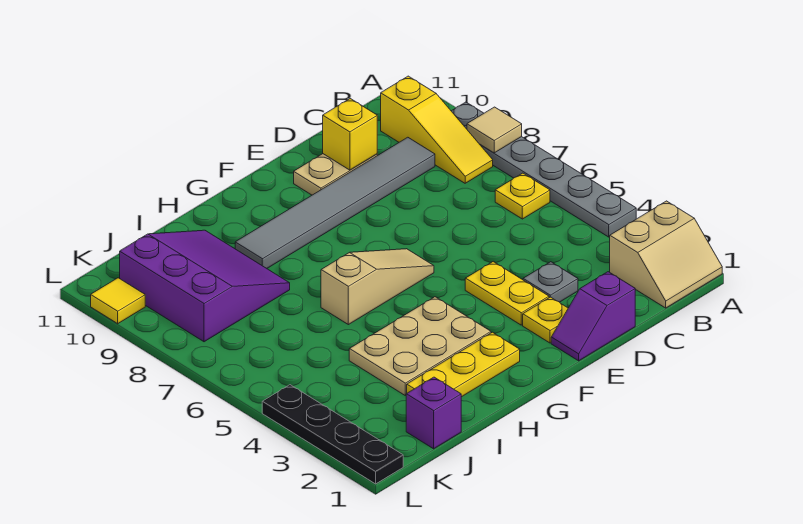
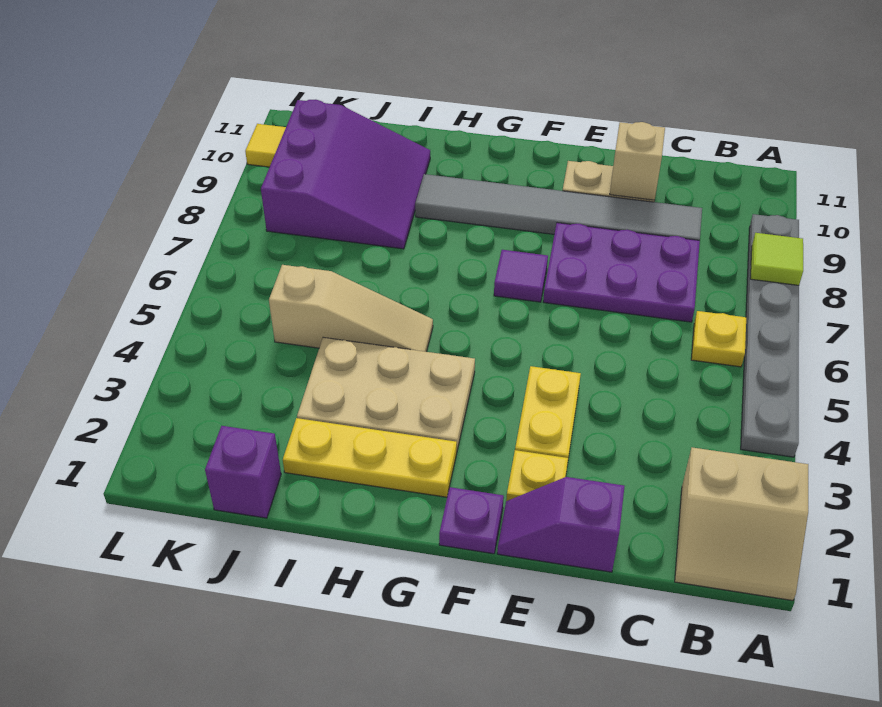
tan tile A8 level 2 -> lime tile A8 level 2
yellow slope B8:B10 level 1 top 10 -> none
none -> purple plate C7:E8 level 1
grey plate D3 level 1 -> none
yellow brick D10 level 2 -> tan brick D10 level 2
none -> purple plate F1 level 1
tan slope F6:H6 level 1 top H -> tan slope H5:J5 level 1 top J
none -> purple tile F7 level 1
black plate L1:L4 level 1 -> none

